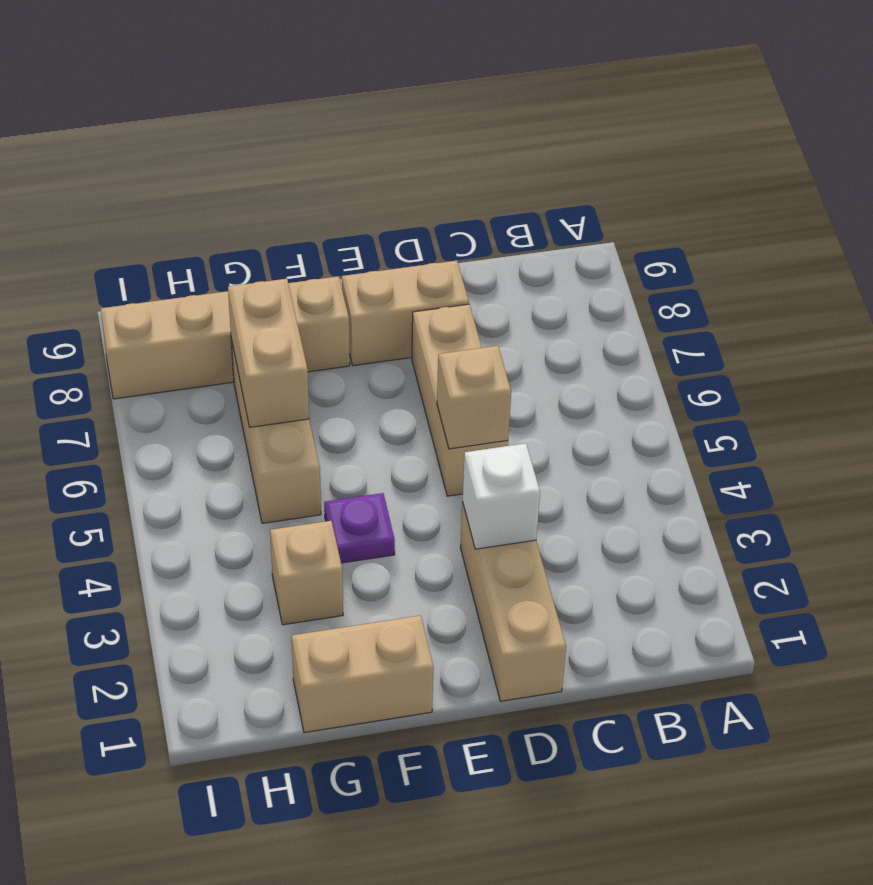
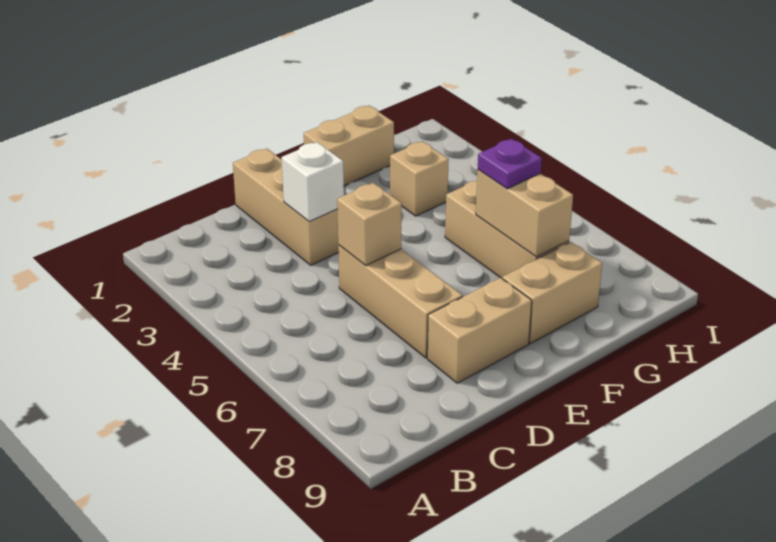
purple plate F4 level 1 -> purple plate G6 level 3
tan brick F8:I8 level 1 -> tan brick F8:G8 level 1

